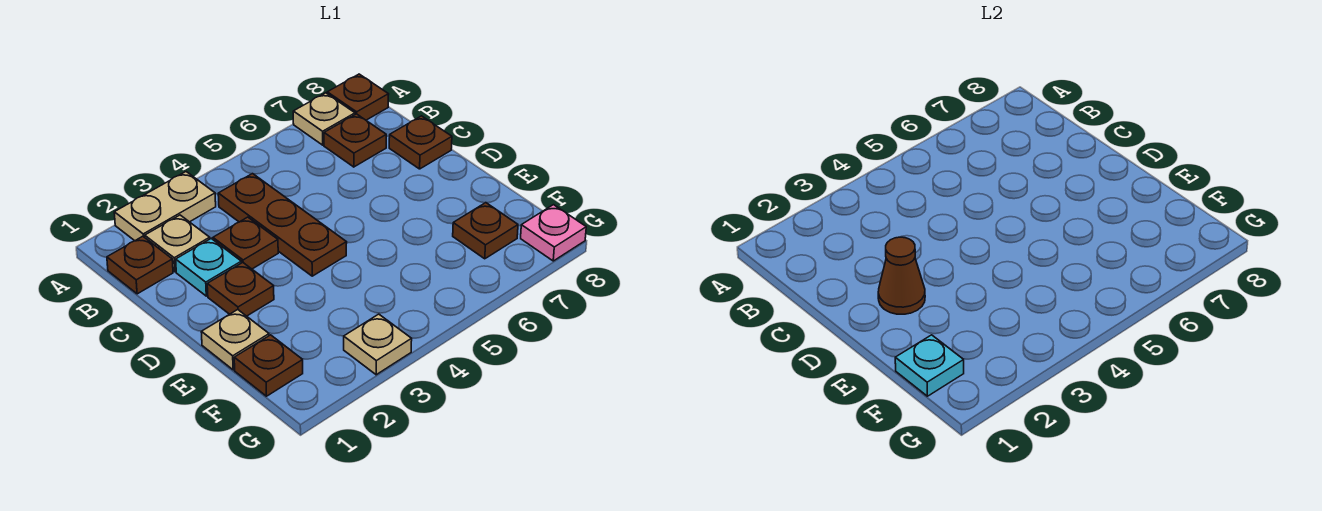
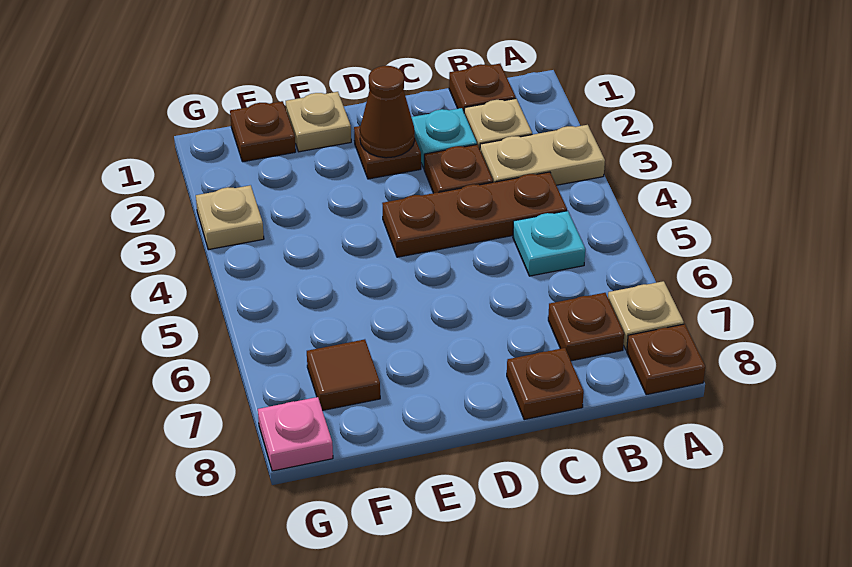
tan plate A2:A3 level 1 -> tan plate A3:B3 level 1
cyan plate F1 level 2 -> cyan plate B5 level 1
brown plate F7 level 1 -> brown tile F7 level 1

